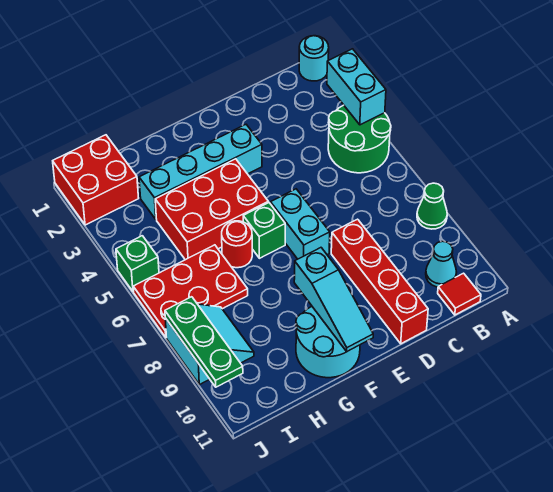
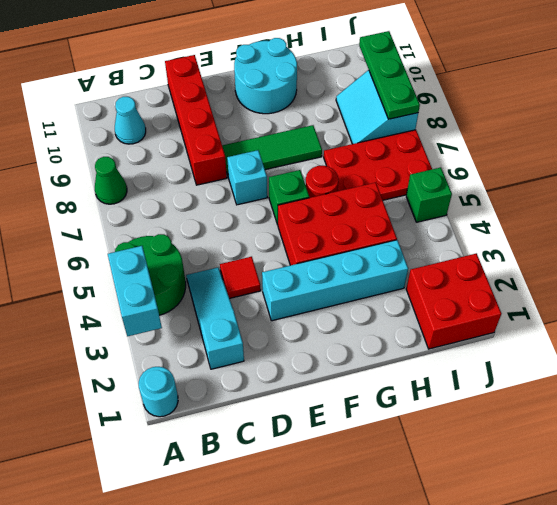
red tile B11 level 1 -> red tile D4 level 1
cyan brick E6:E7 level 1 -> cyan brick E7 level 1
none -> green tile E8:G8 level 1
cyan slope F9:F11 level 2 top 9 -> cyan slope C2:C4 level 1 top 2

